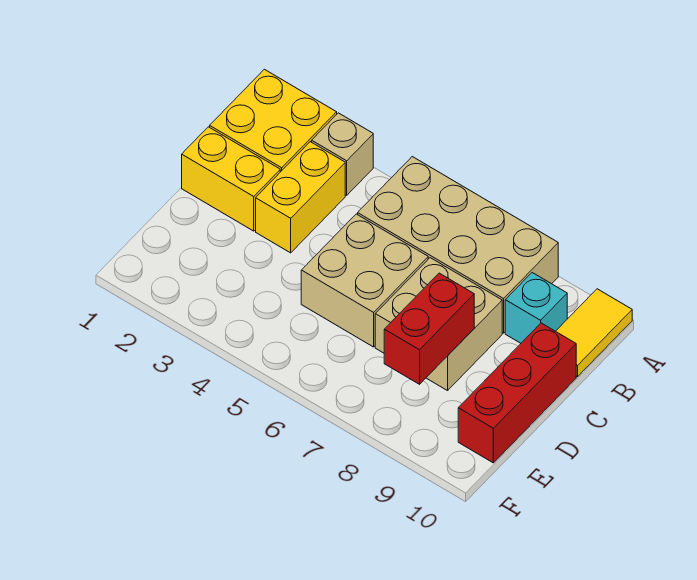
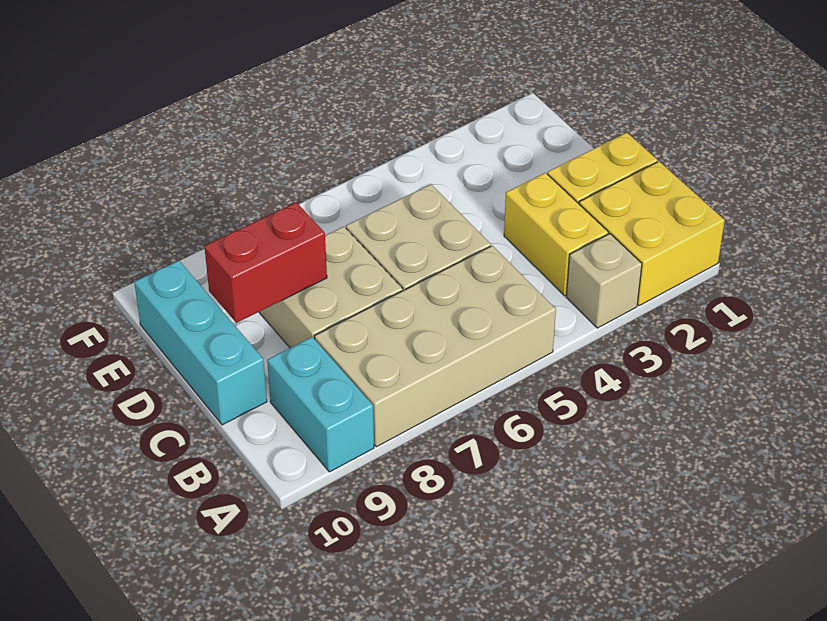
yellow tile A10:B10 level 1 -> none
cyan brick B9 level 1 -> cyan brick A9:B9 level 1
red brick C10:E10 level 1 -> cyan brick C10:E10 level 1
red brick D8:E8 level 2 -> red brick D8:D9 level 2

